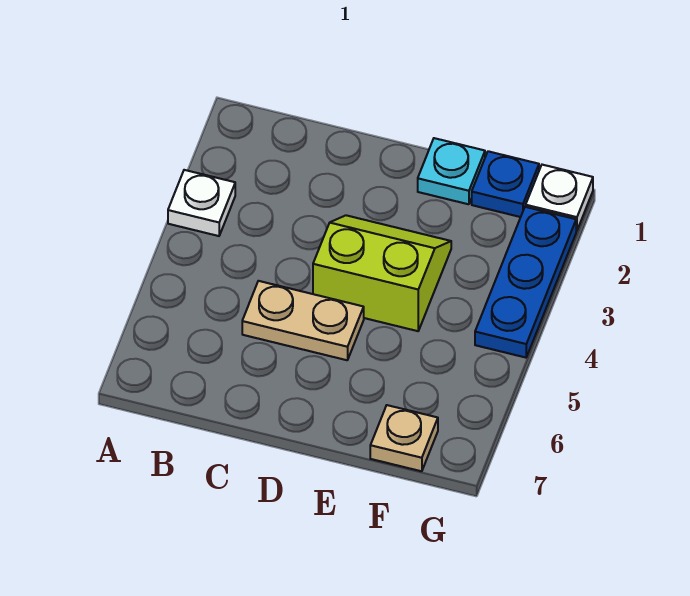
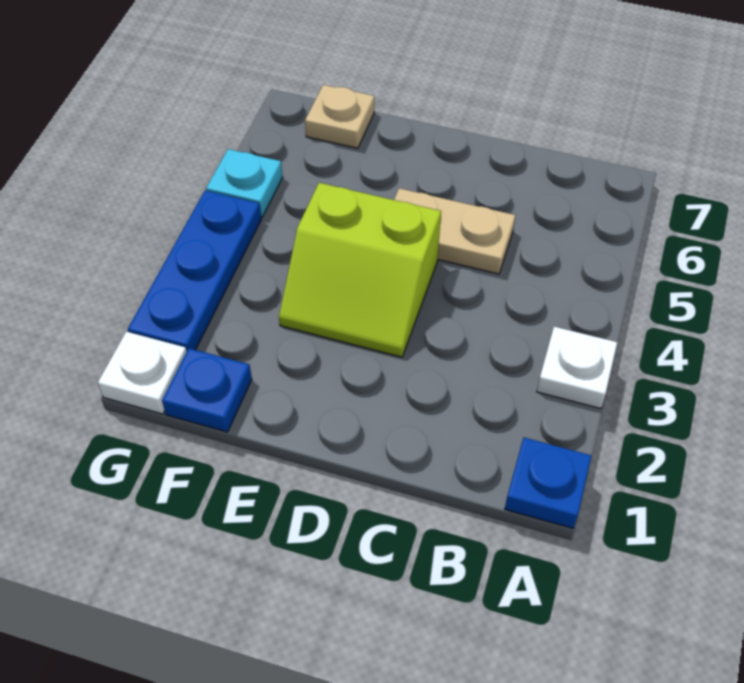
none -> blue plate A1 level 1
cyan plate E1 level 1 -> cyan plate G5 level 1

